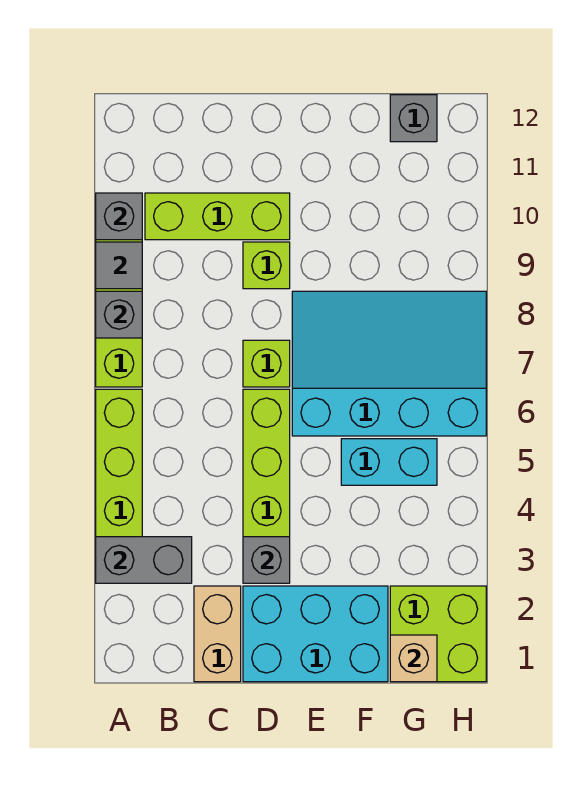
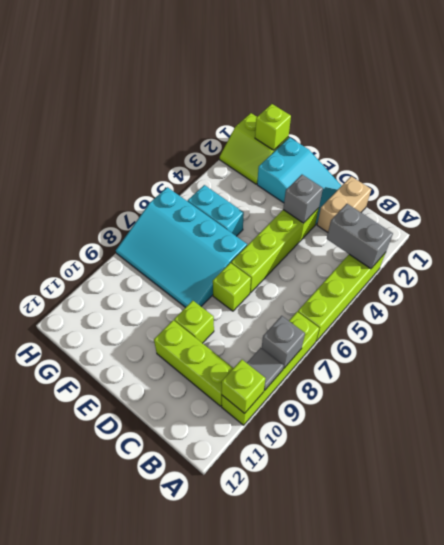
grey brick A10 level 2 -> lime brick A10 level 2
cyan brick D1:F2 level 1 -> cyan slope D1:F2 level 1 top F
lime brick G1:H2 level 1 -> lime slope G1:H2 level 1 top 1
tan brick G1 level 2 -> lime brick G1 level 2
grey brick G12 level 1 -> none

